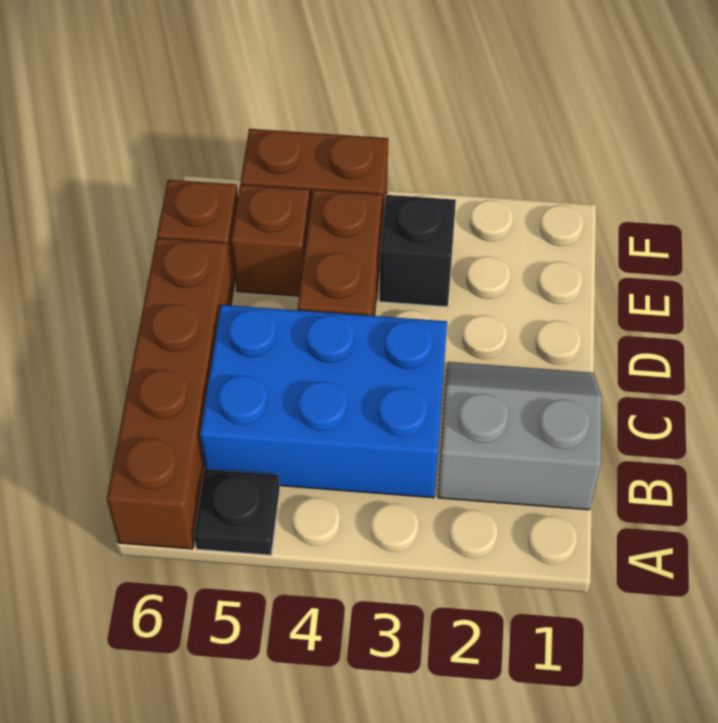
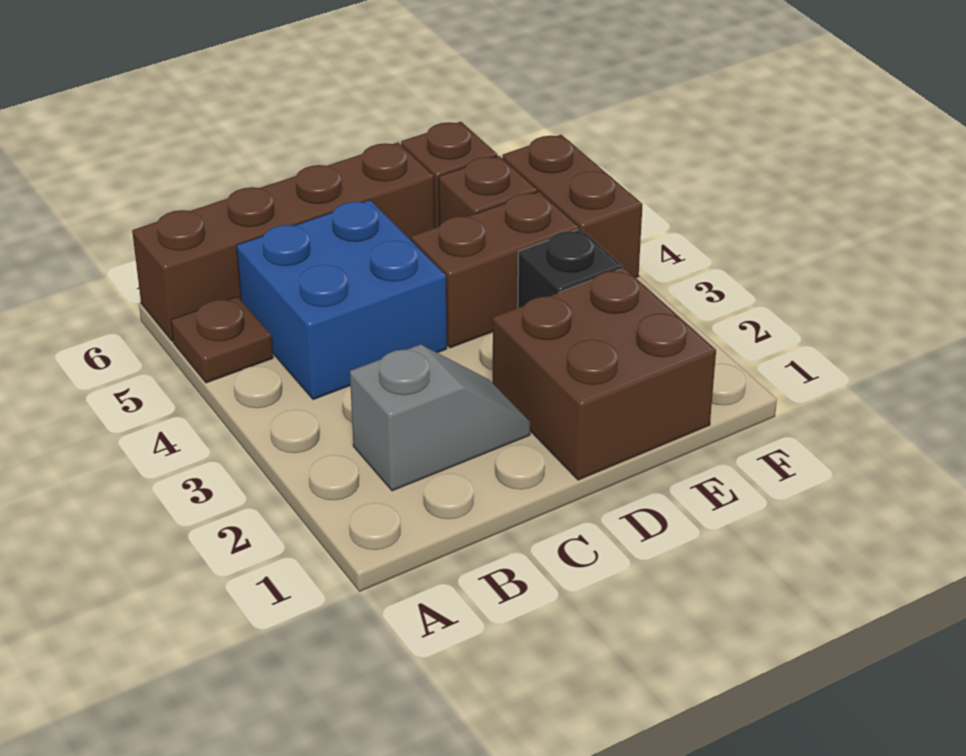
black plate A5 level 1 -> brown plate A5 level 1
grey slope B1:C2 level 1 top B -> grey slope B2:C2 level 1 top B
blue brick B3:C5 level 1 -> blue brick B4:C5 level 1
none -> brown brick D1:E2 level 1

